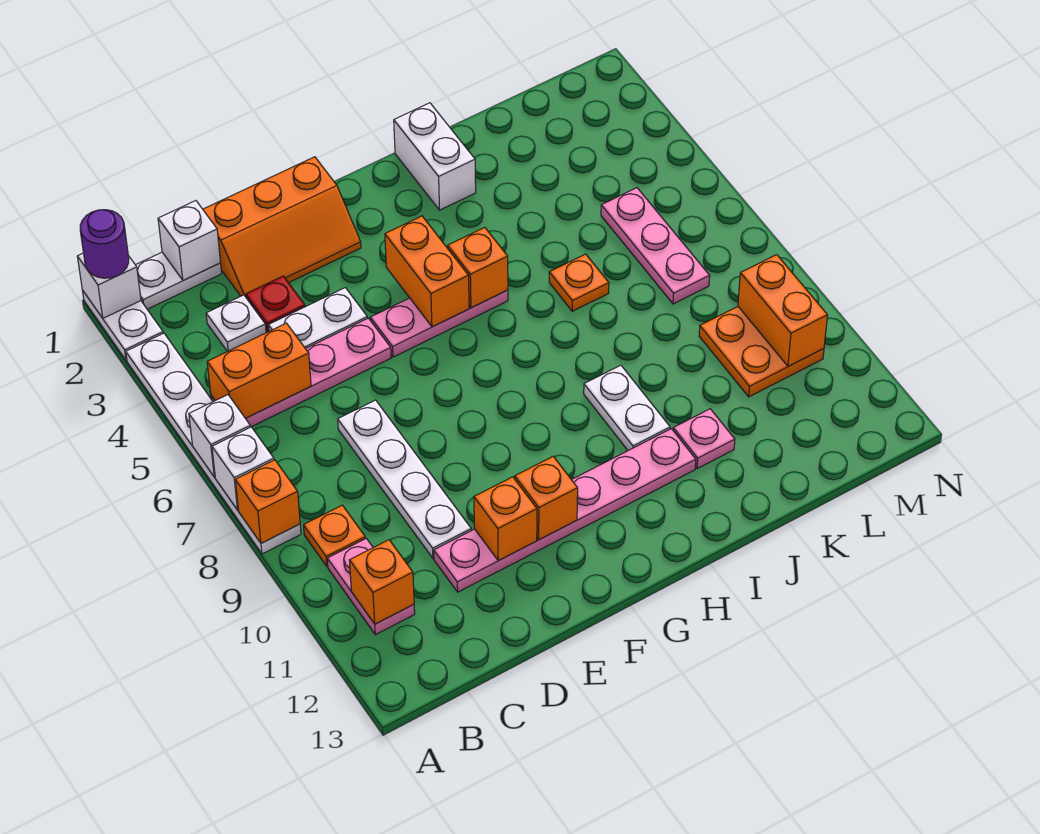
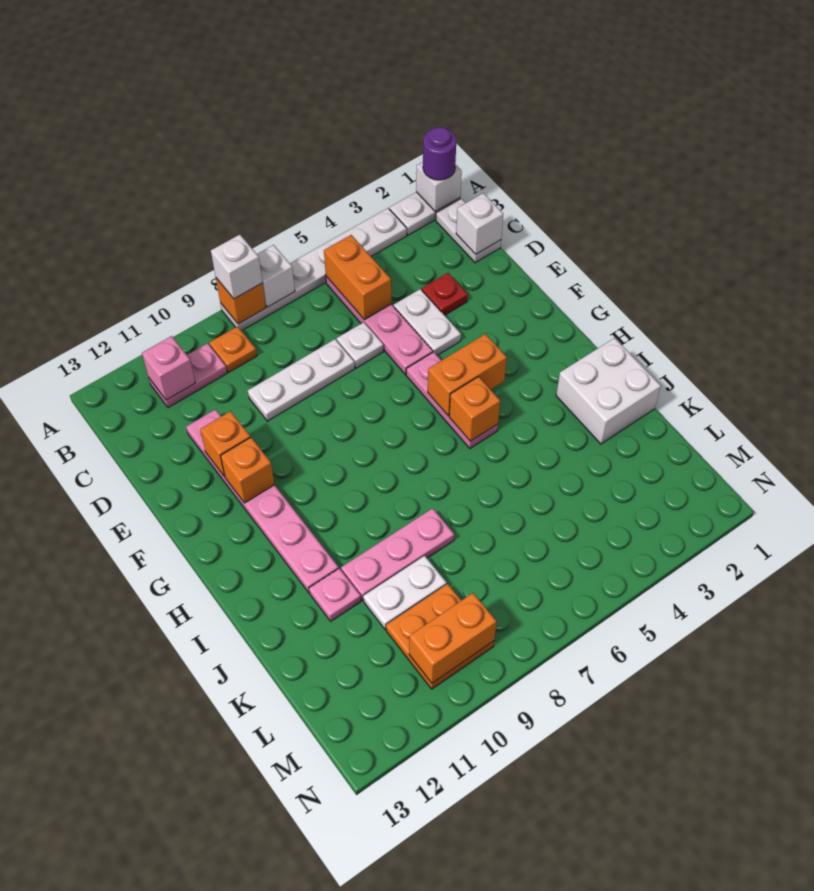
white brick A6 level 2 -> white brick A8 level 3
orange brick B11 level 2 -> pink brick B11 level 2
white plate C3 level 1 -> white plate D6 level 1
orange slope D1:F2 level 1 top 1 -> none
white plate D7:D10 level 1 -> white plate D7:D9 level 1
white brick I1:I2 level 1 -> white brick I1:J2 level 1
white plate I9:I10 level 1 -> white plate K9:K10 level 1
orange plate J6 level 1 -> none
pink plate L5:L7 level 1 -> pink plate J8:J10 level 1

